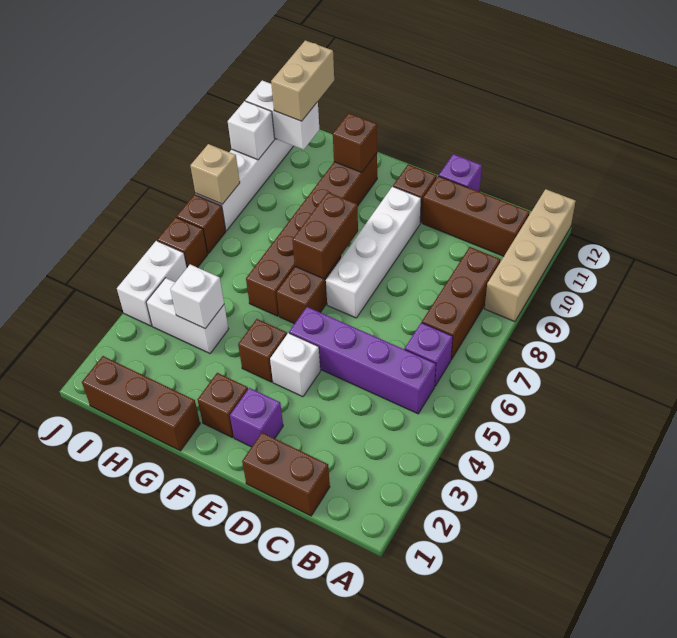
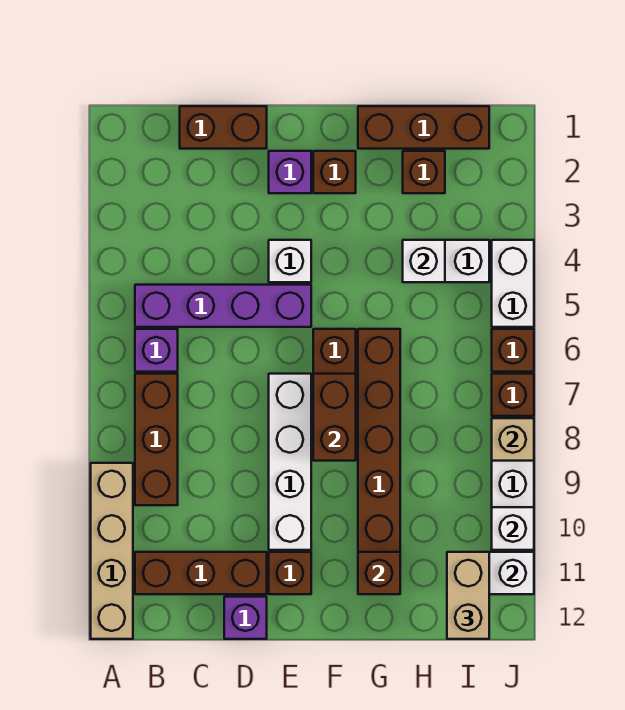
brown brick F4 level 1 -> brown brick H2 level 1

